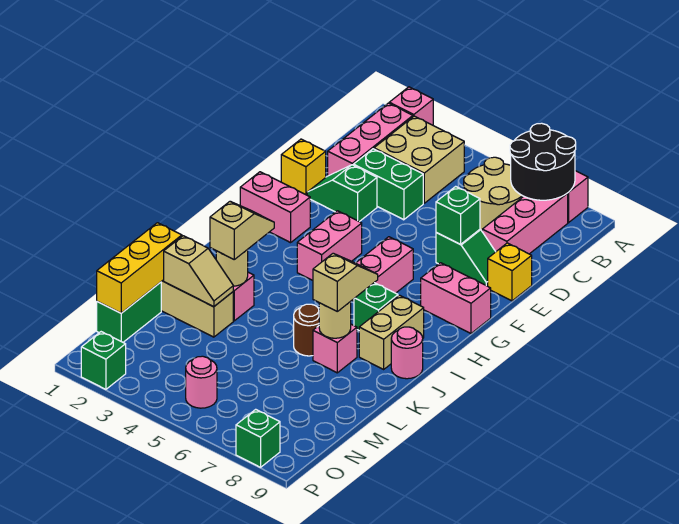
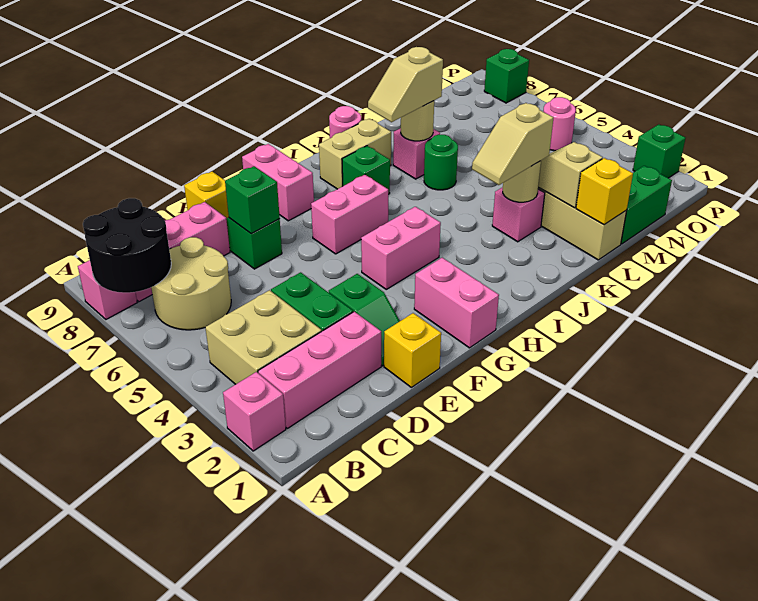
brown round brick K6 level 1 -> green round brick K6 level 1
yellow brick L1:N1 level 2 -> yellow brick L1 level 2

